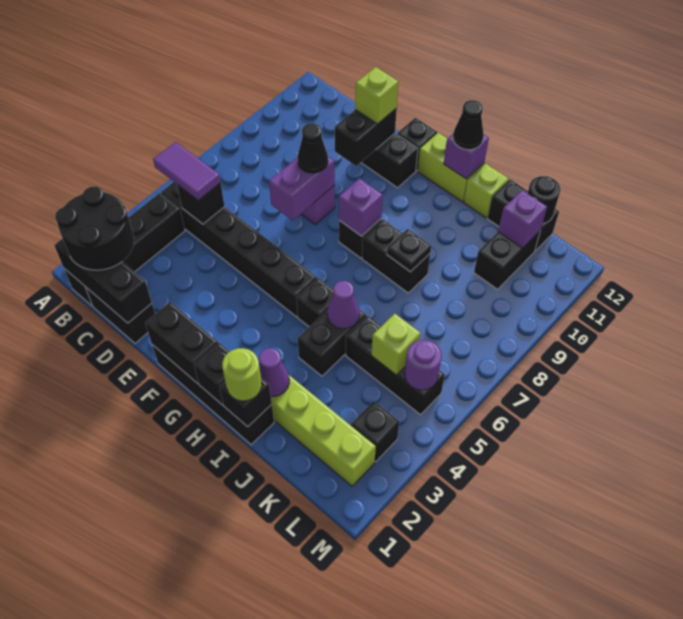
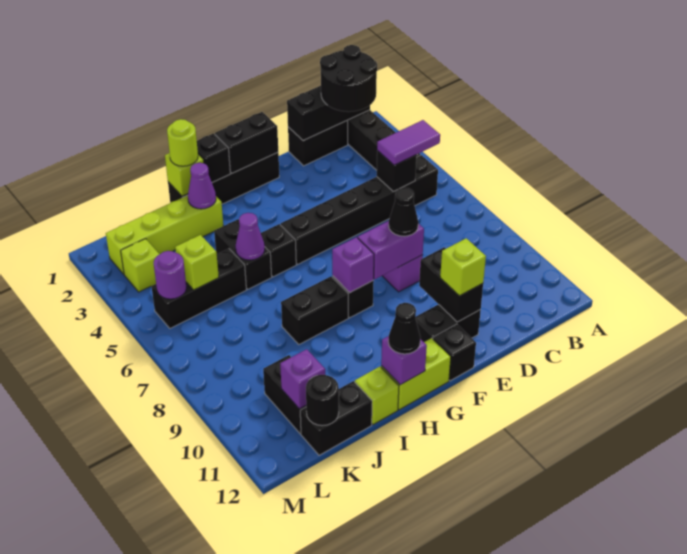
purple brick E7:E8 level 2 -> purple brick E8:F8 level 2
black brick I1 level 2 -> lime brick I1 level 2
black plate I8 level 2 -> none
black brick L3 level 1 -> lime brick L3 level 1

